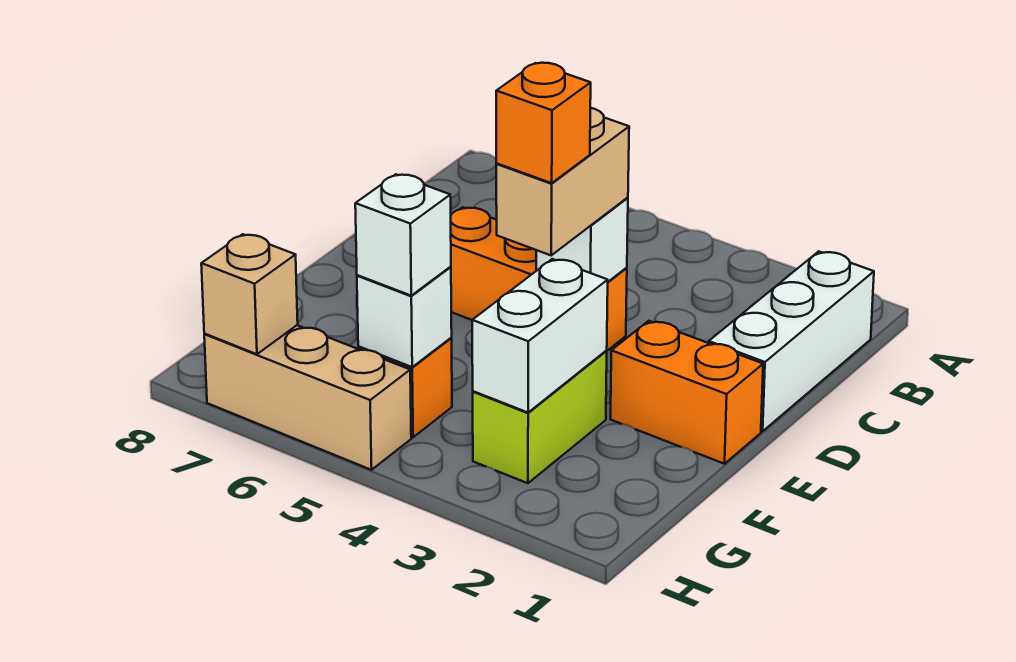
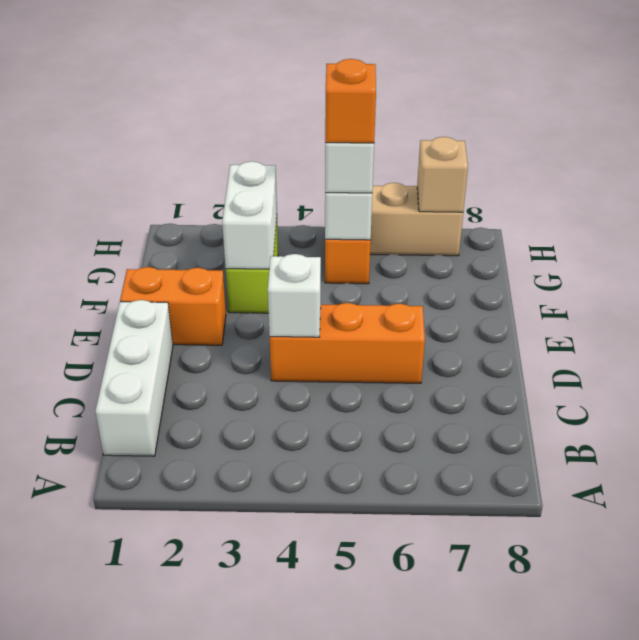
tan brick D4:E4 level 3 -> none
orange brick E4 level 4 -> orange brick G5 level 4

